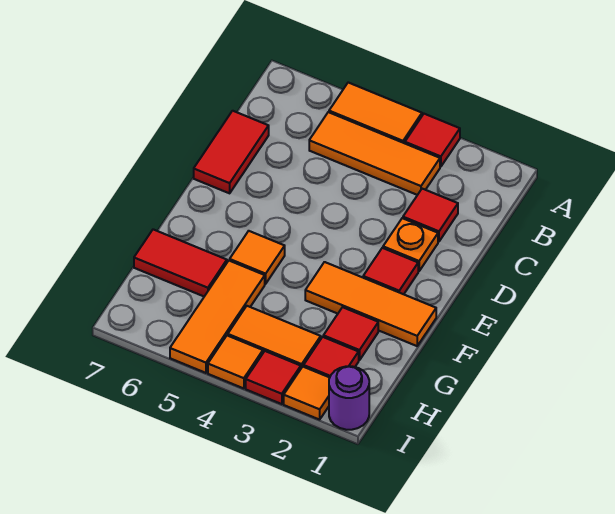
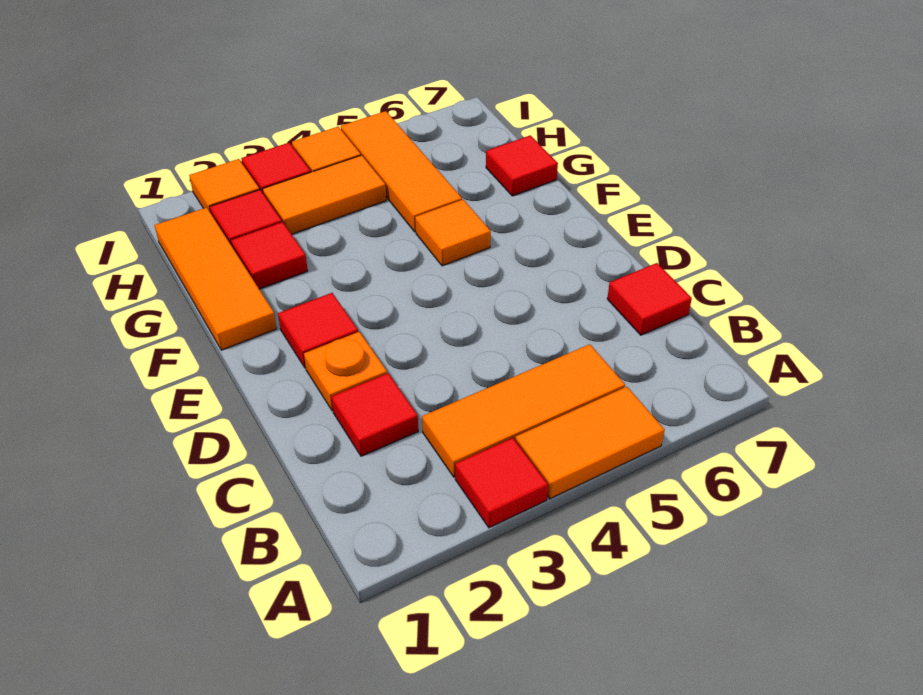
red tile C7:D7 level 1 -> red tile C7 level 1
orange tile F1:F3 level 1 -> orange tile F1:H1 level 1
red tile G6:G7 level 1 -> red tile G7 level 1
purple round brick I1 level 1 -> none

